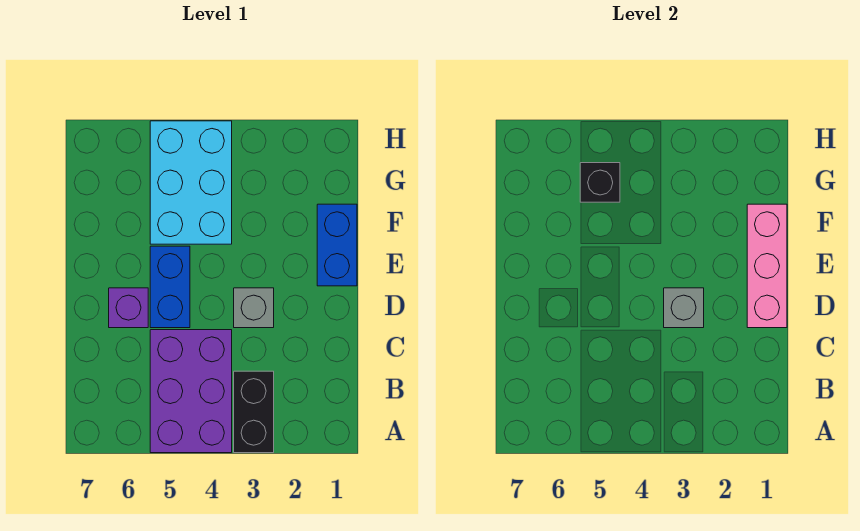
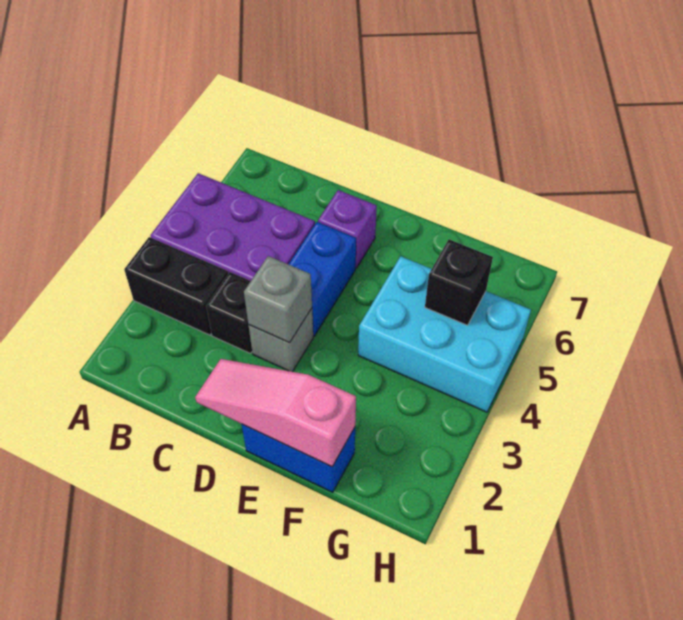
none -> black brick C3 level 1
pink brick D1:F1 level 2 -> pink slope D1:F1 level 2 top F
blue brick D5:E5 level 1 -> blue brick D4:D5 level 1

